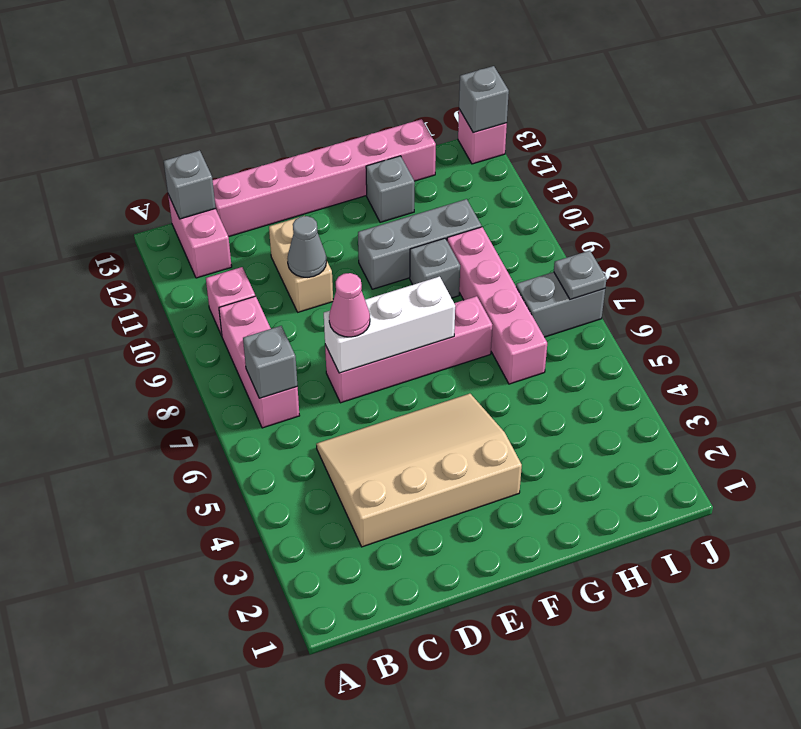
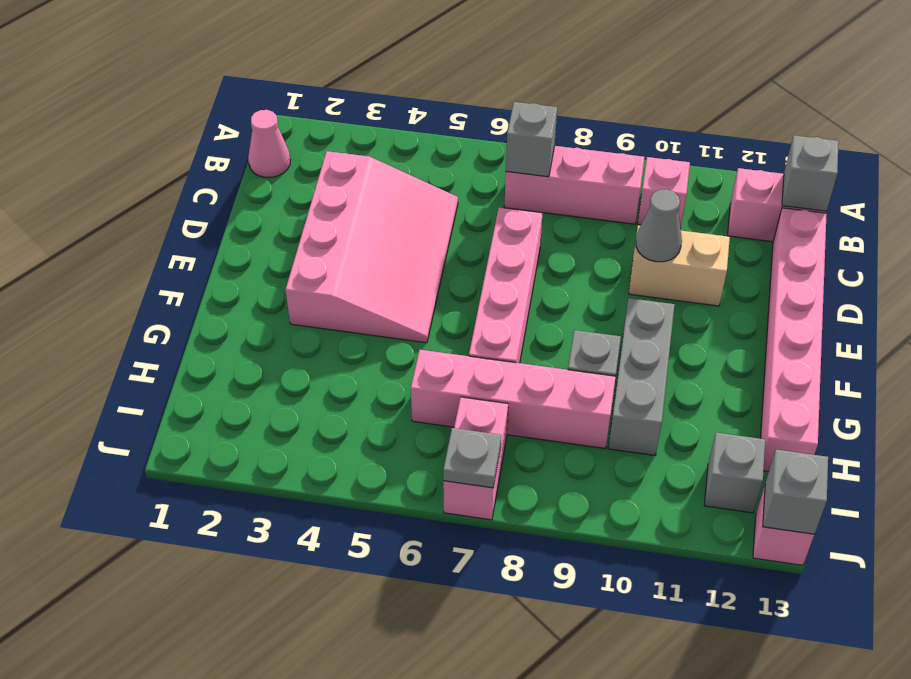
tan slope C3:F5 level 1 top 3 -> pink slope C3:F5 level 1 top 3
white brick D7:F7 level 2 -> none
pink cone D7 level 3 -> pink cone B1 level 1
grey brick G12 level 1 -> grey brick I12 level 1
grey brick I7:J7 level 1 -> pink brick I7:J7 level 1

